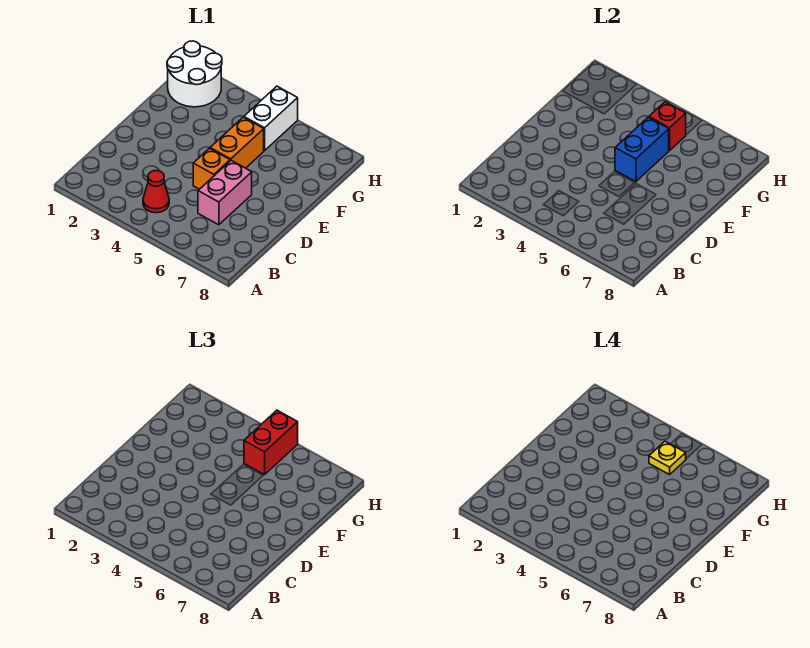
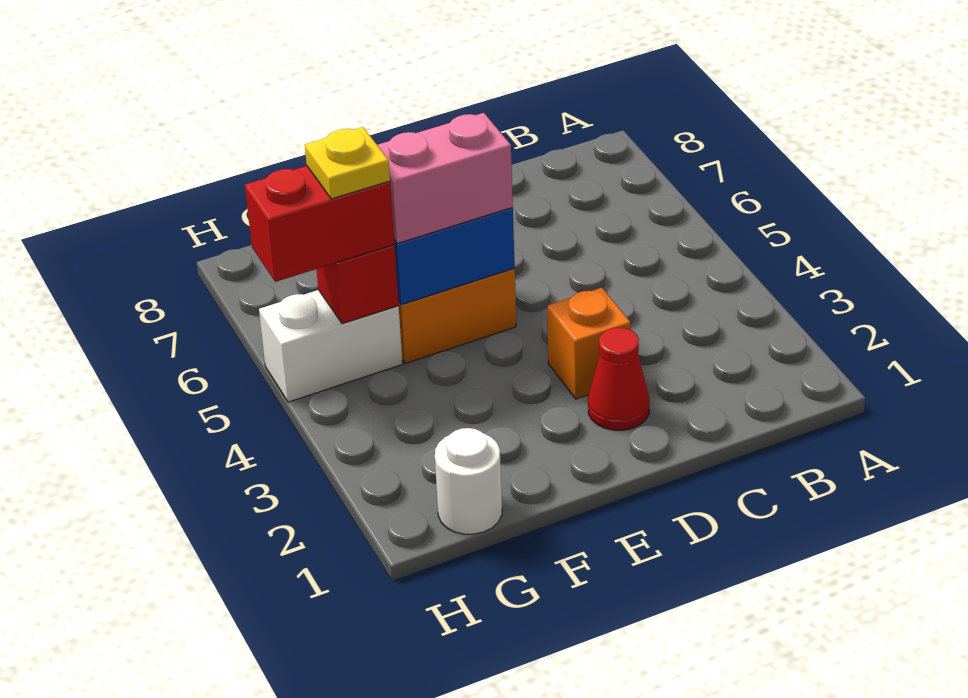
red cone B4 level 1 -> red cone D2 level 1
pink brick C6:D6 level 1 -> pink brick E5:F5 level 3
orange brick D5 level 1 -> orange brick D3 level 1
white round brick G1:H2 level 1 -> white round brick G1 level 1

